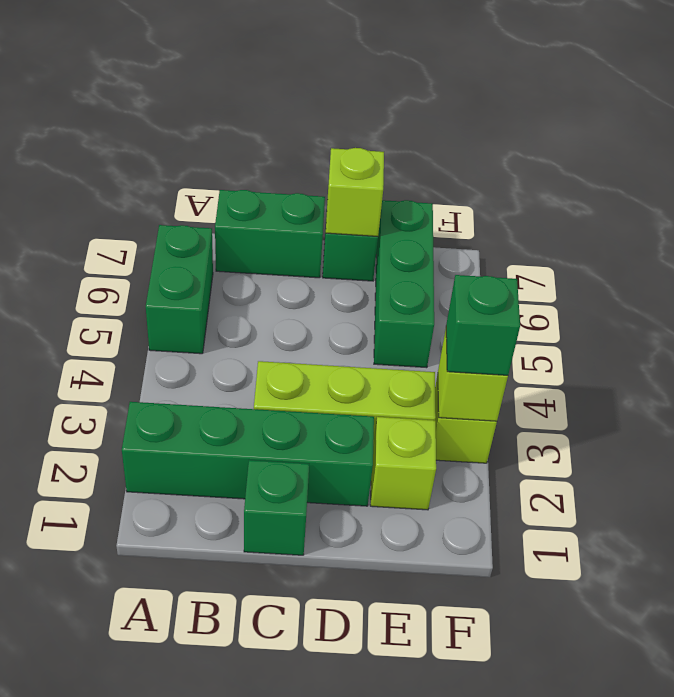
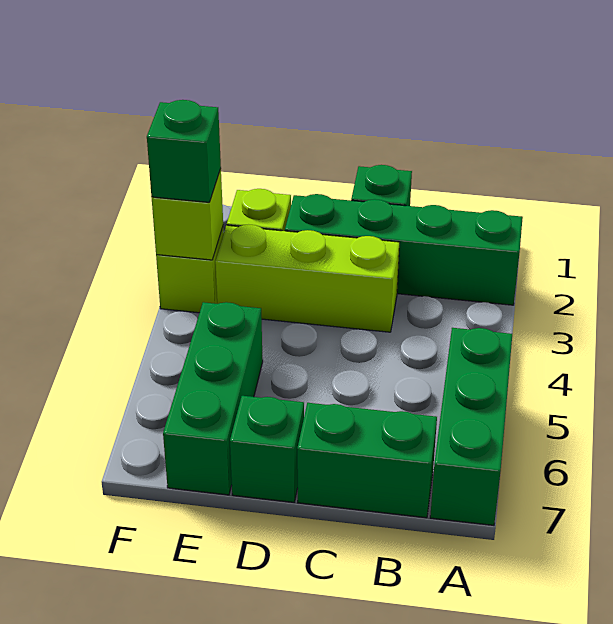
green brick A5:A6 level 1 -> green brick A5:A7 level 1
lime brick D7 level 2 -> none

